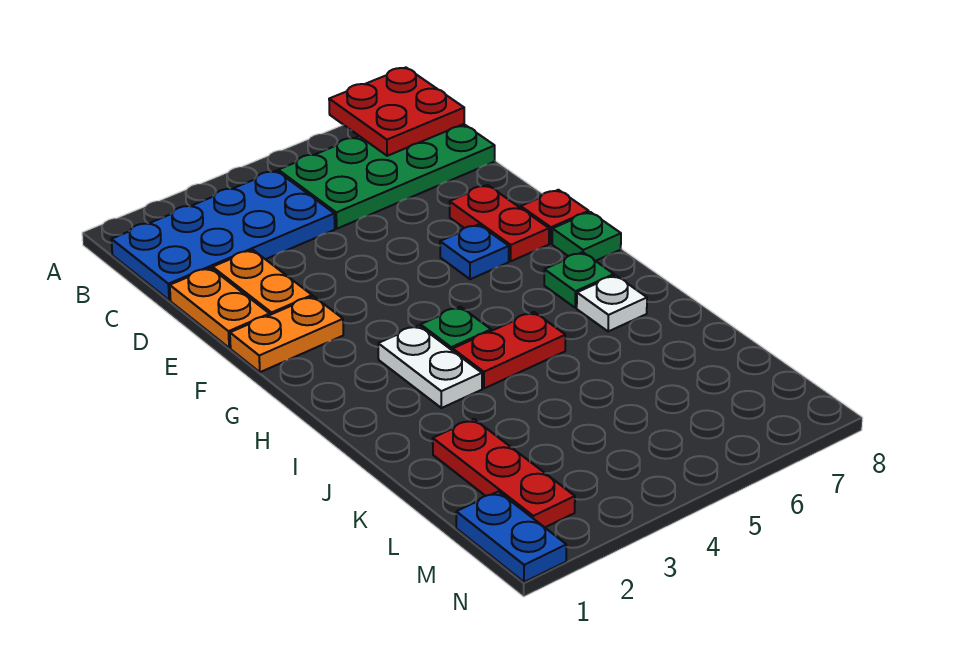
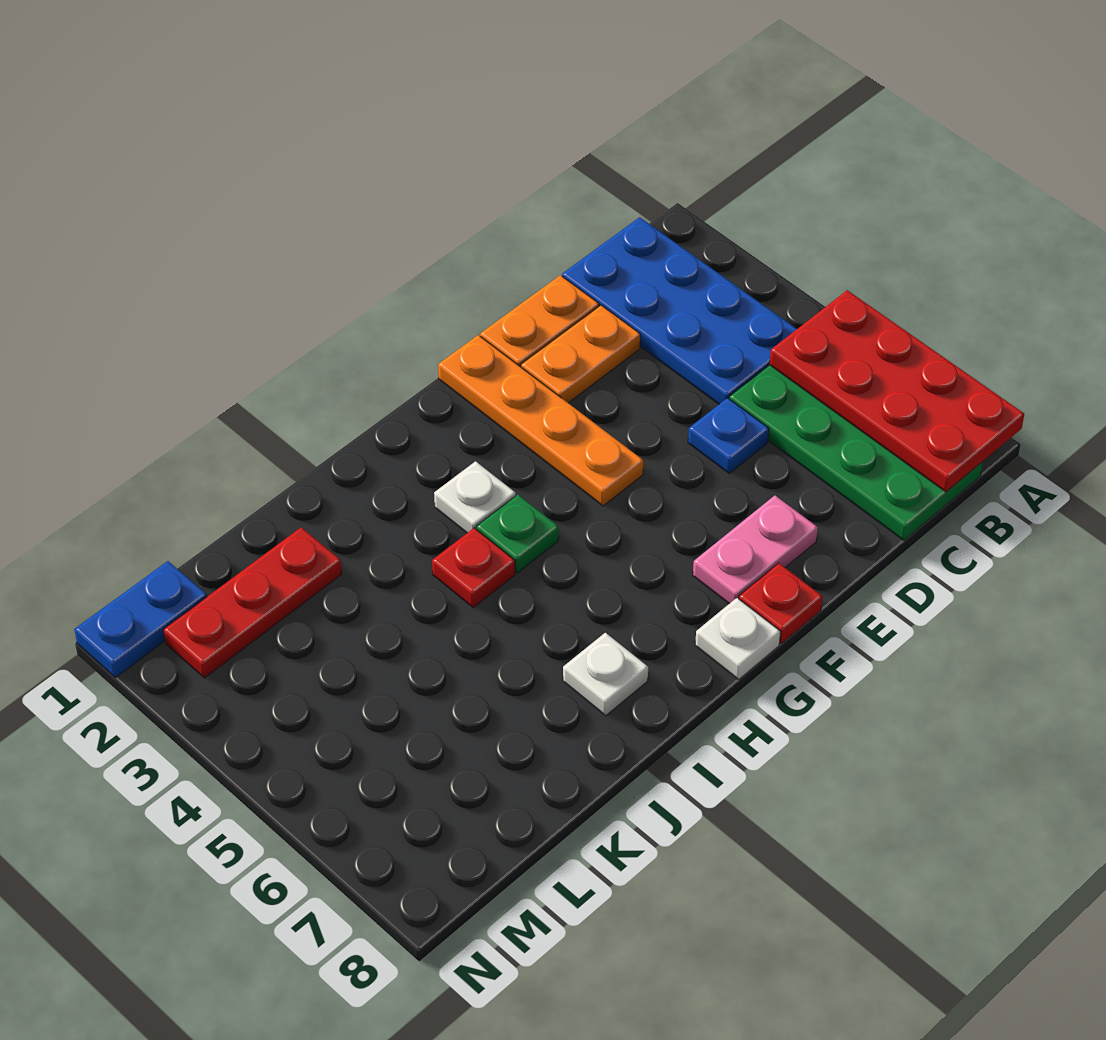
red plate A7:B8 level 2 -> red plate A5:B8 level 2
red plate E7:F7 level 1 -> pink plate E7:F7 level 1
orange plate F1:F2 level 1 -> orange plate F1:F4 level 1
blue plate F6 level 1 -> blue plate D5 level 1
green plate G8 level 1 -> white plate G8 level 1
white plate H3:I3 level 1 -> white plate H3 level 1
green plate H7 level 1 -> none
red plate I4:I5 level 1 -> red plate I4 level 1

